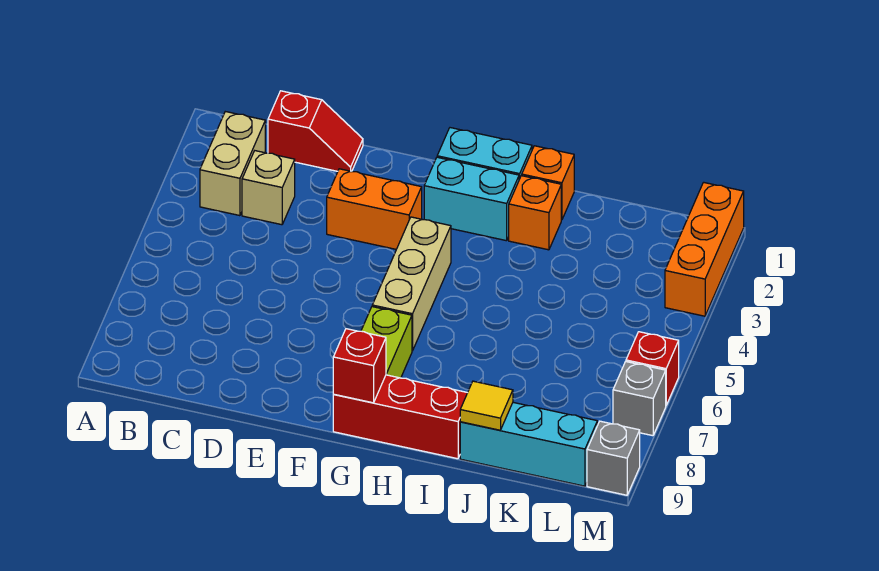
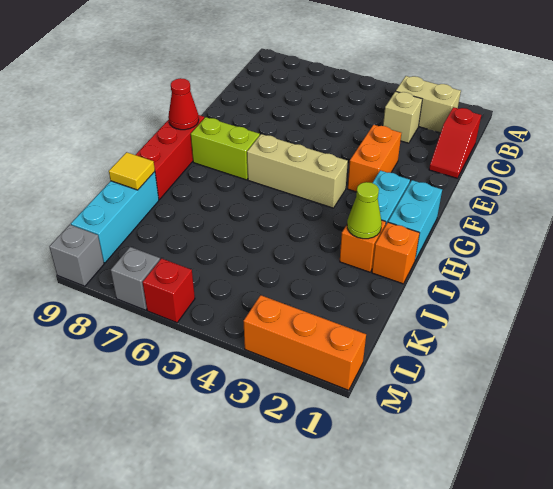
red brick G9 level 2 -> red cone G9 level 2
none -> lime cone I2 level 2

